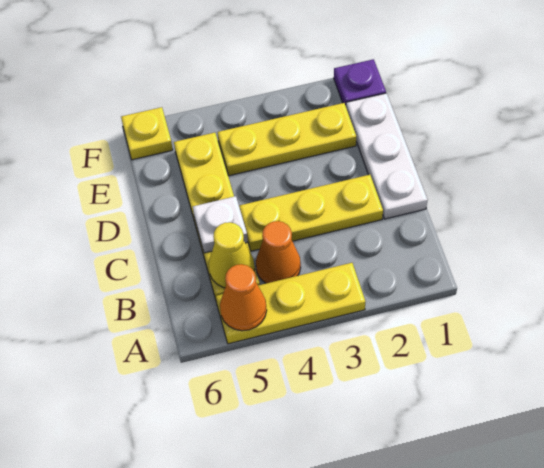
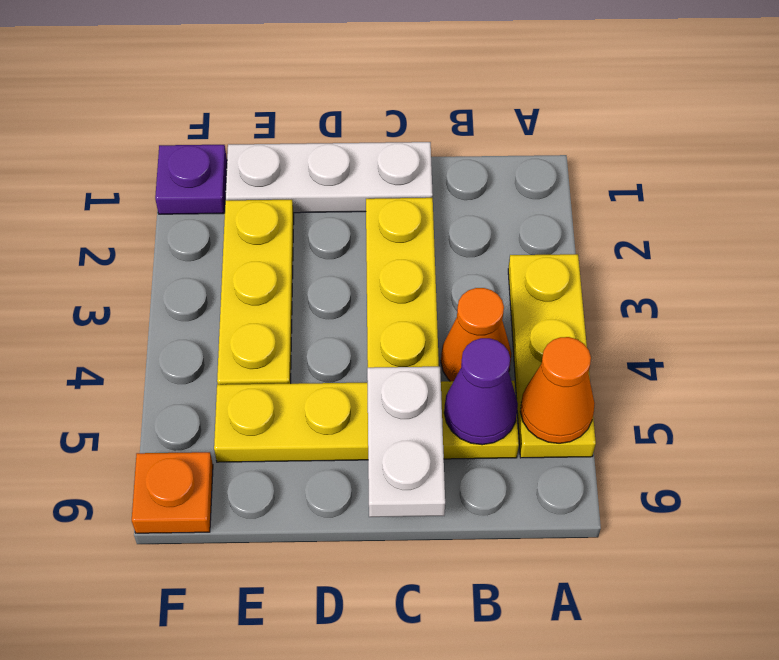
yellow cone B5 level 2 -> purple cone B5 level 2
white plate C5 level 2 -> white plate C5:C6 level 2
yellow plate F6 level 1 -> orange plate F6 level 1

